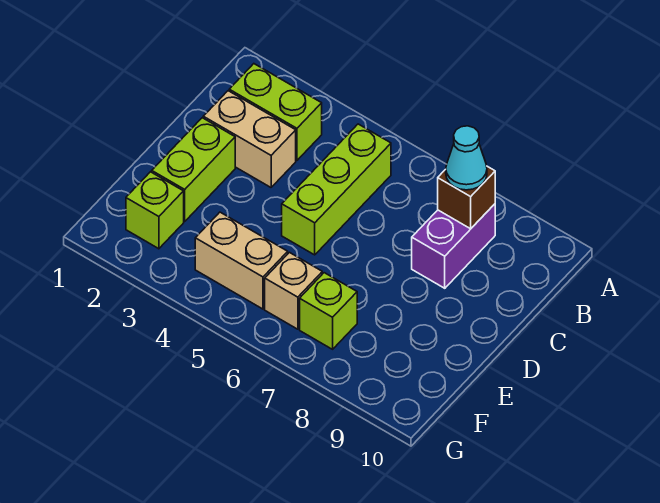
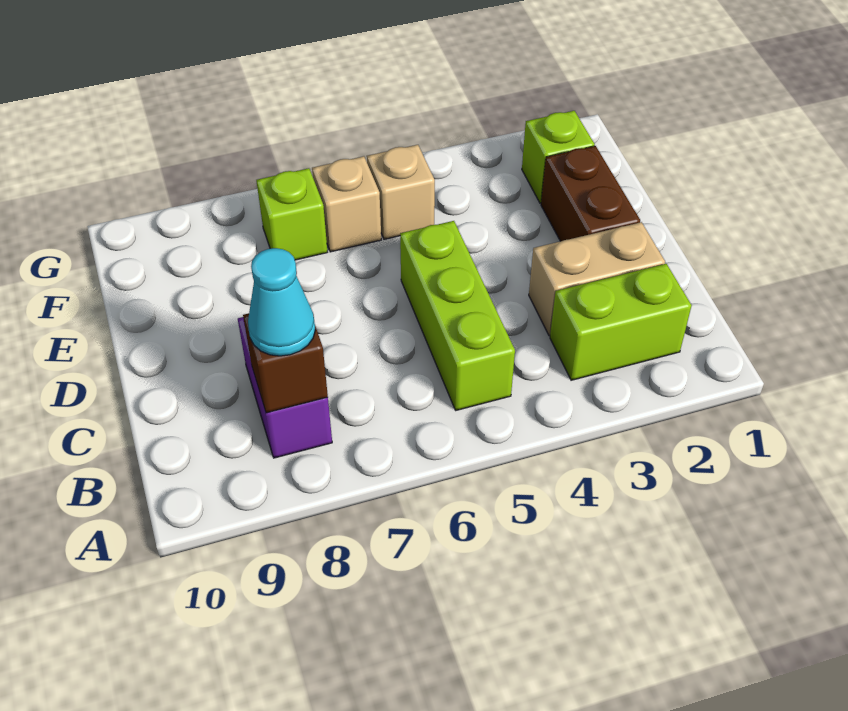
lime brick D2:E2 level 1 -> brown brick D2:E2 level 1
tan brick F4:F5 level 1 -> tan brick F5 level 1

